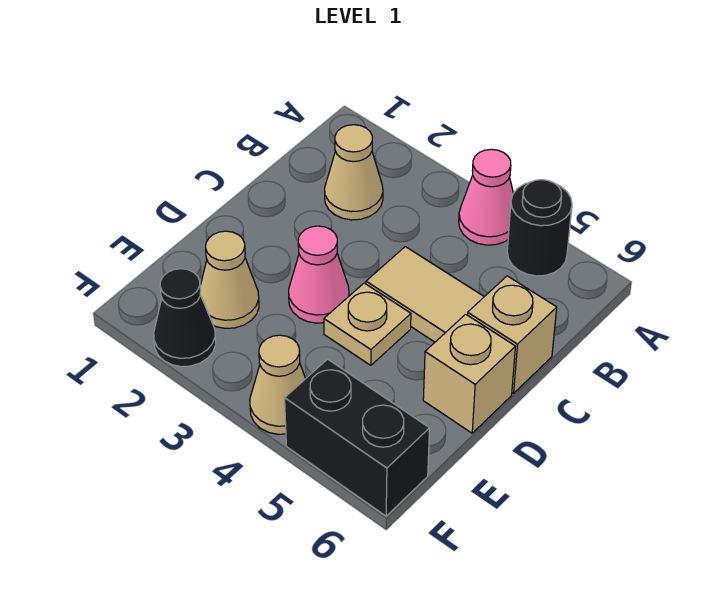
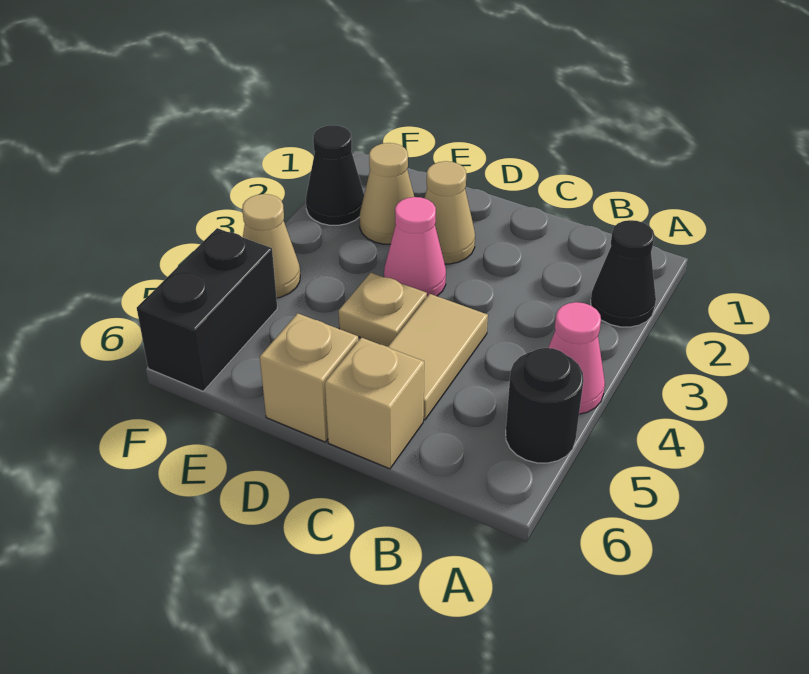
none -> black cone A2 level 1
tan cone B2 level 1 -> tan cone D2 level 1

